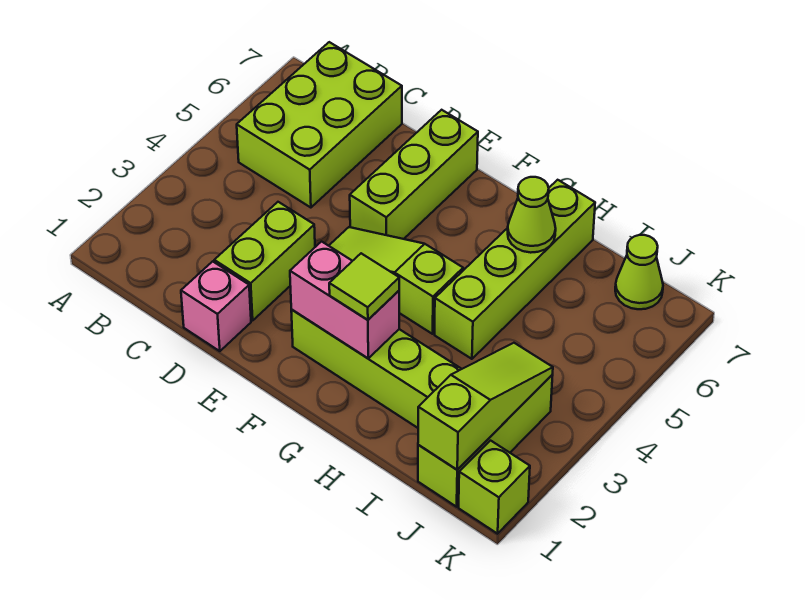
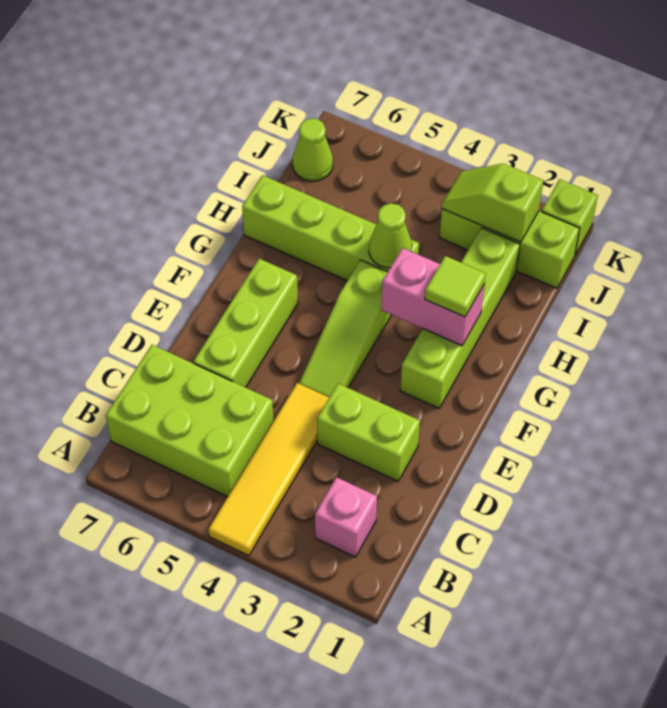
none -> yellow tile A4:D4 level 1
pink brick D1 level 1 -> pink brick B2 level 1
lime brick E5:E7 level 1 -> lime brick D6:F6 level 1
pink brick F2:G2 level 2 -> pink brick G2:G3 level 2
lime cone H6 level 2 -> lime cone H4 level 2
lime slope J1:J3 level 2 top 1 -> lime slope J2:J3 level 2 top 2

